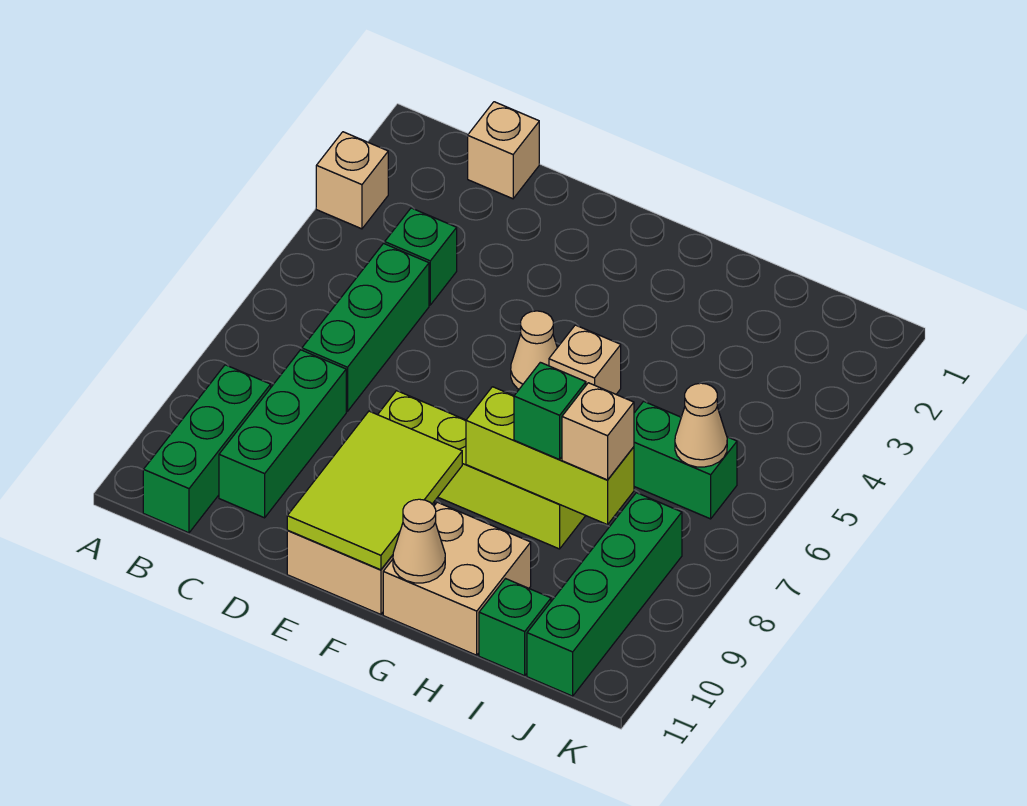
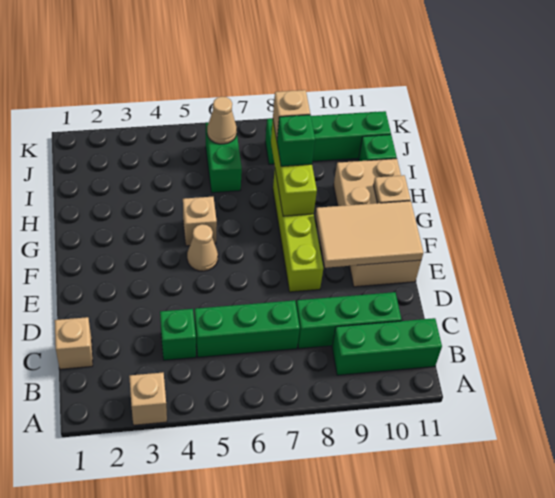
lime tile E9:F11 level 2 -> tan tile E9:F11 level 2
tan cone G11 level 2 -> tan plate G11 level 2

